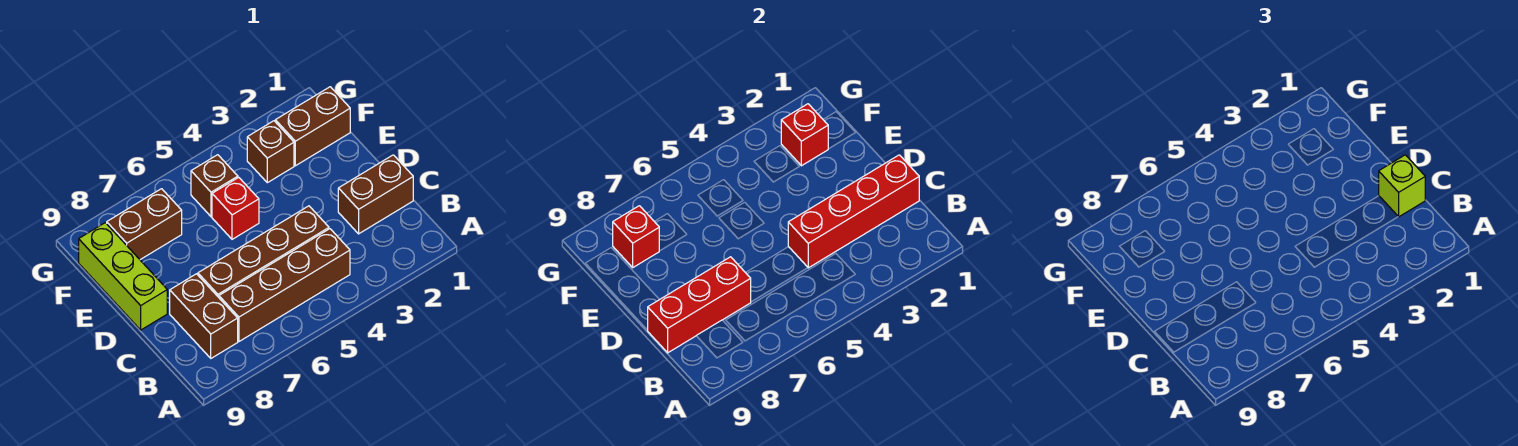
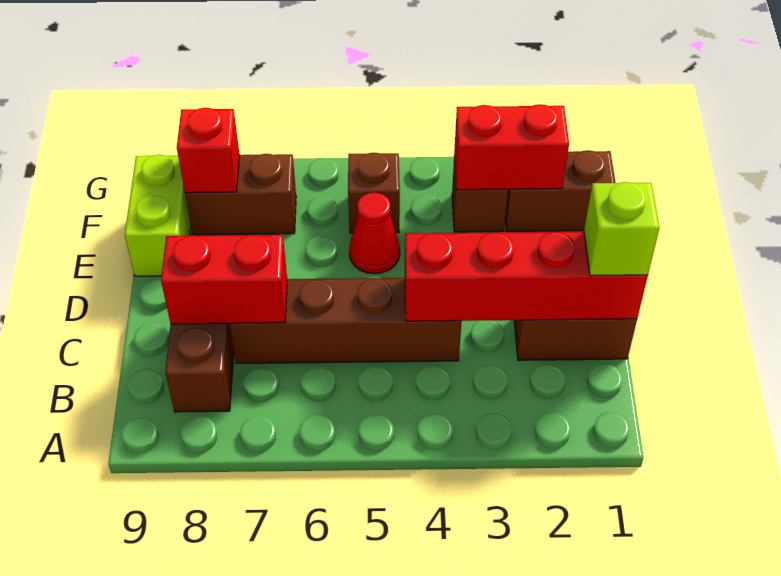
brown brick B4:B7 level 1 -> none
red brick C7:C9 level 2 -> red brick C7:C8 level 2
lime brick D9:F9 level 1 -> lime brick E9:F9 level 1
red brick E5 level 1 -> red cone E5 level 1
red brick F2 level 2 -> red brick F2:F3 level 2

